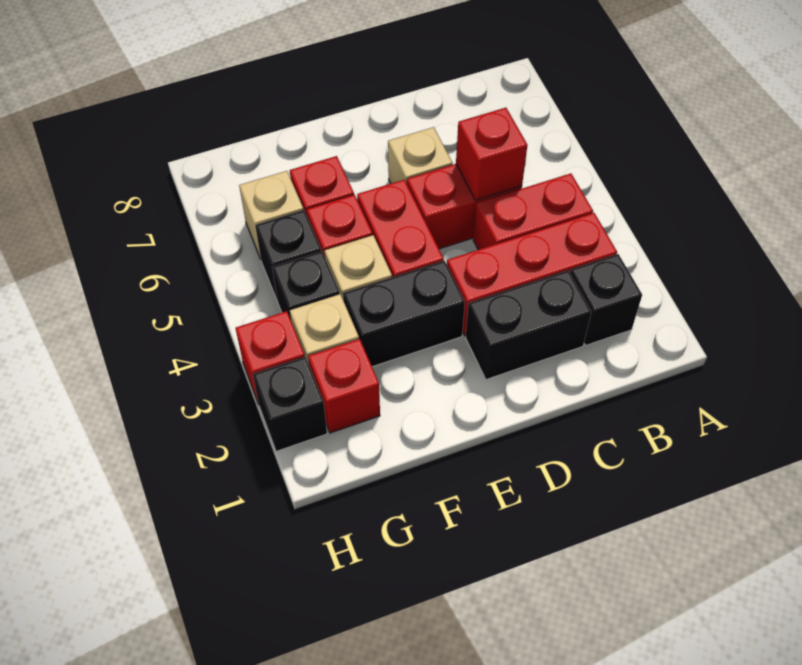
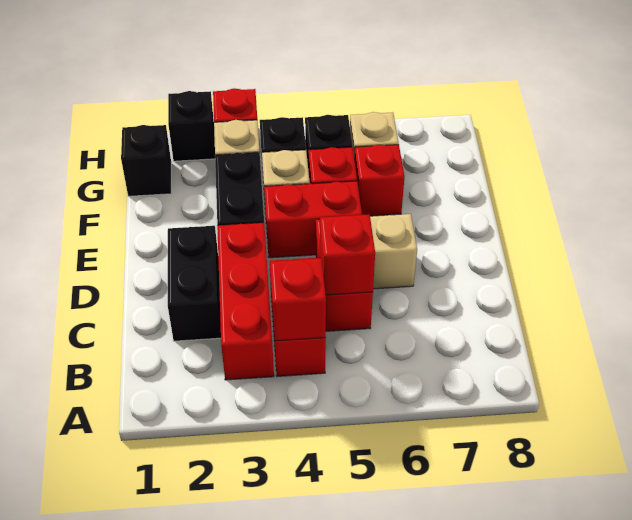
black brick B2 level 1 -> black brick G1 level 1
red brick G2 level 1 -> red brick B4 level 2

